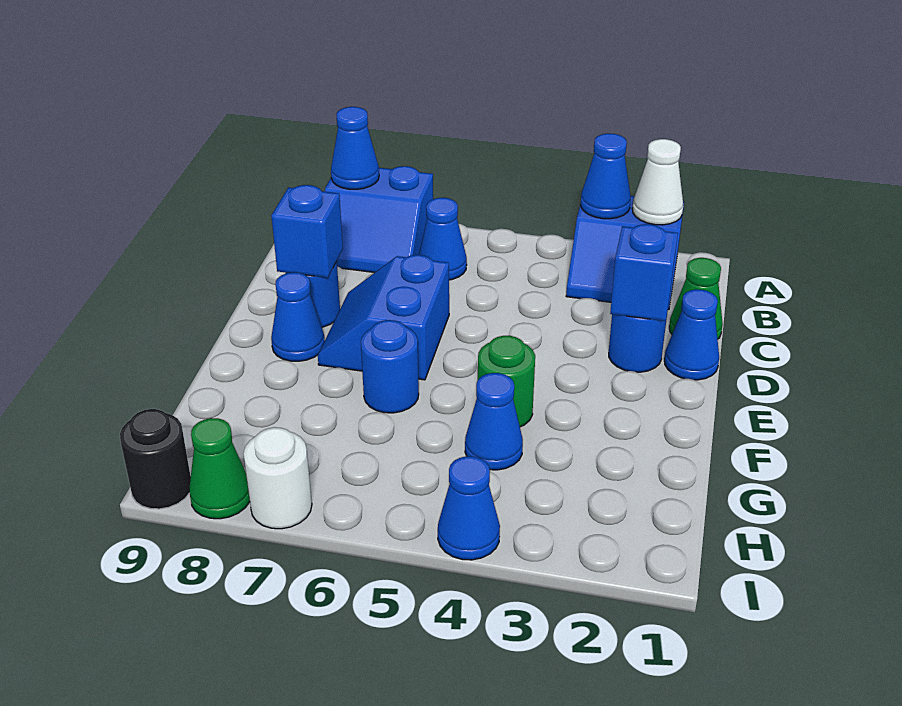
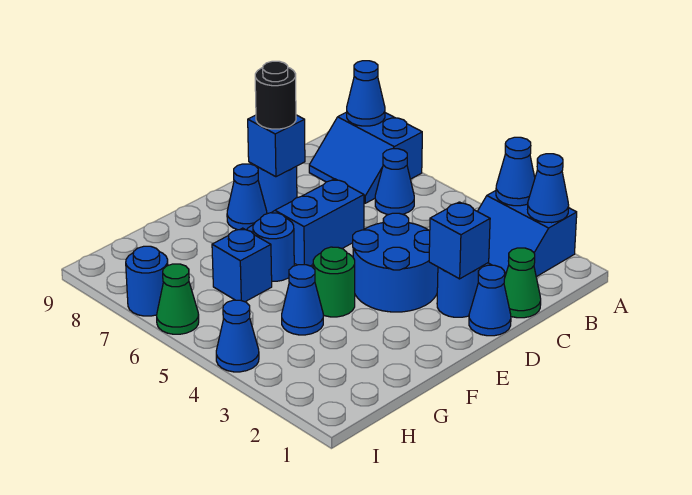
white cone A2 level 2 -> blue cone A2 level 2
none -> blue round brick D3:E4 level 1
none -> blue brick G6 level 1
white round brick I7 level 1 -> blue round brick I7 level 1
green cone I8 level 1 -> green cone I6 level 1
black round brick I9 level 1 -> black round brick D8 level 3

